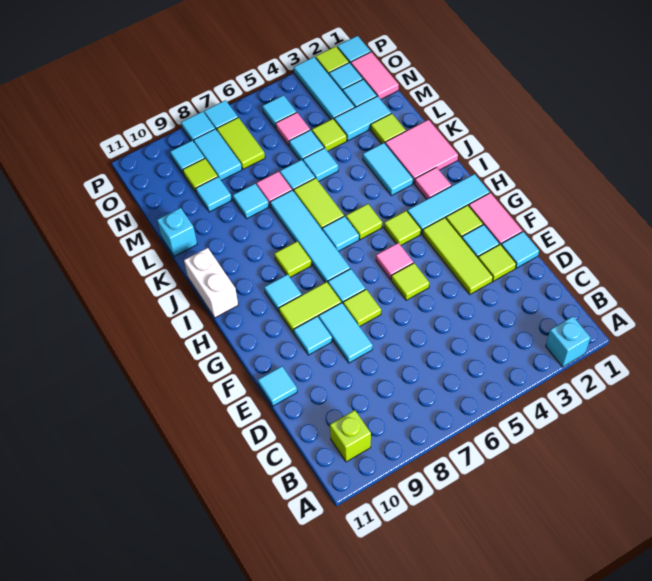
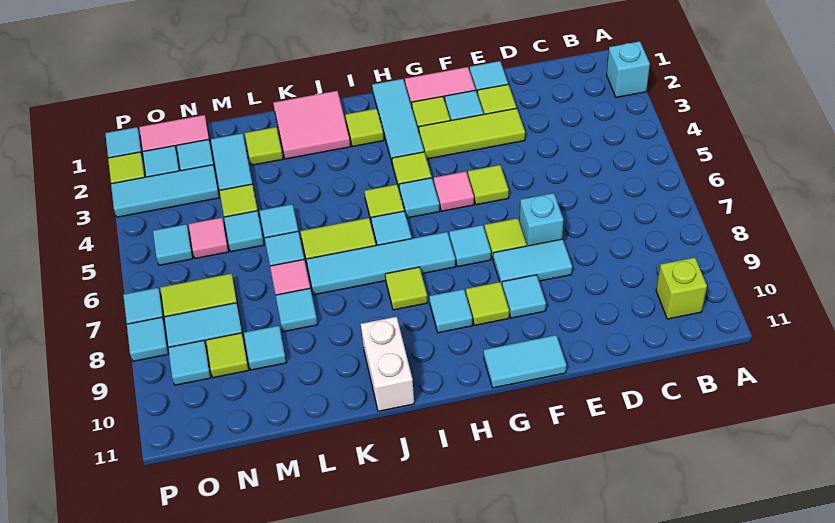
cyan tile E11 level 1 -> cyan tile H5 level 1
lime tile G8:G9 level 1 -> lime tile G9 level 1
pink tile I2 level 1 -> lime tile I2 level 1
white brick I11:J11 level 1 -> white brick J10:J11 level 1
cyan tile J3:K3 level 1 -> cyan tile F11:G11 level 1
cyan brick L11 level 1 -> cyan brick E7 level 1

